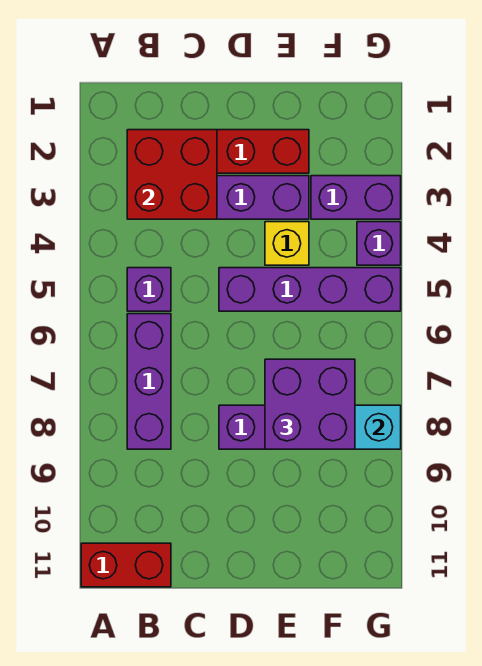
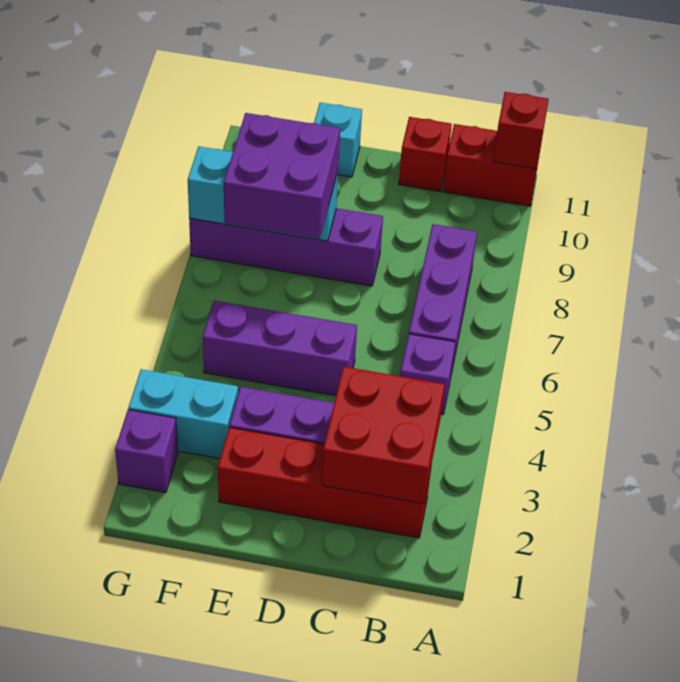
none -> red brick A11 level 2
none -> red brick C11 level 1
purple brick D5:G5 level 1 -> purple brick D5:F5 level 1
yellow brick E4 level 1 -> none
none -> cyan brick E11 level 1
purple brick F3:G3 level 1 -> cyan brick F3:G3 level 1
purple brick G4 level 1 -> purple brick G2 level 1

